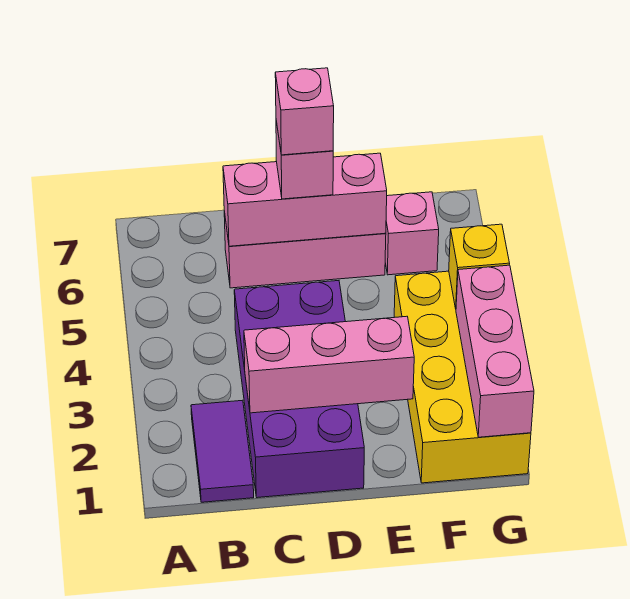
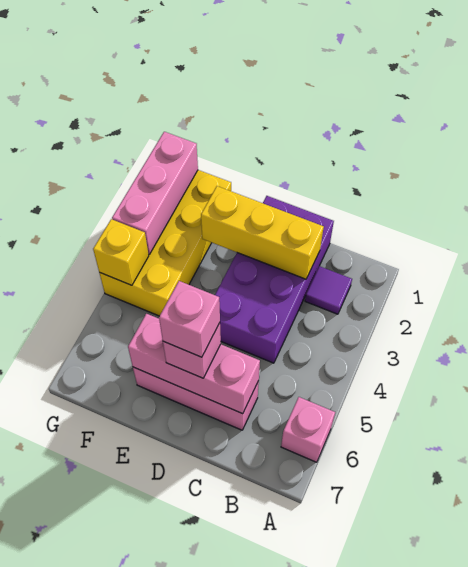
purple tile B1:B2 level 1 -> purple tile B2 level 1
pink brick C2:E2 level 2 -> yellow brick C2:E2 level 2
pink brick F6 level 1 -> pink brick A6 level 1

